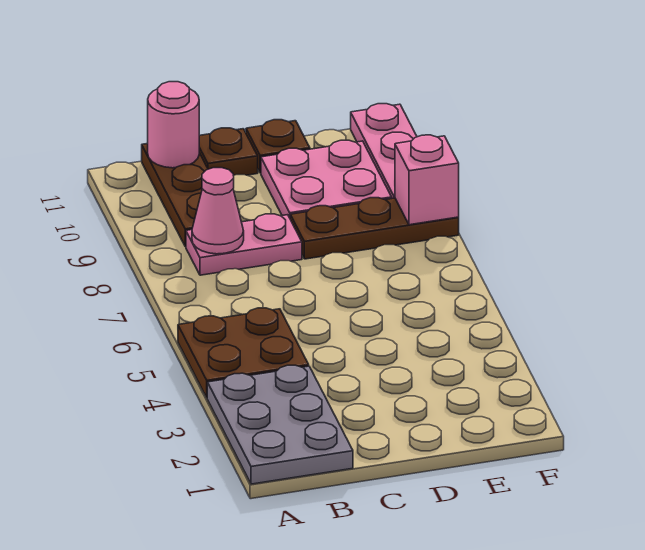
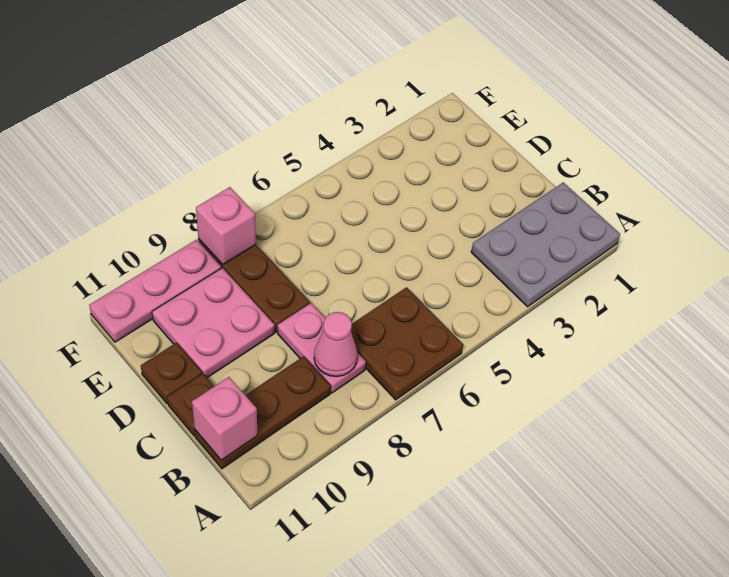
brown plate A4:B5 level 1 -> brown plate A6:B7 level 1
pink round brick B11 level 2 -> pink brick B11 level 2

